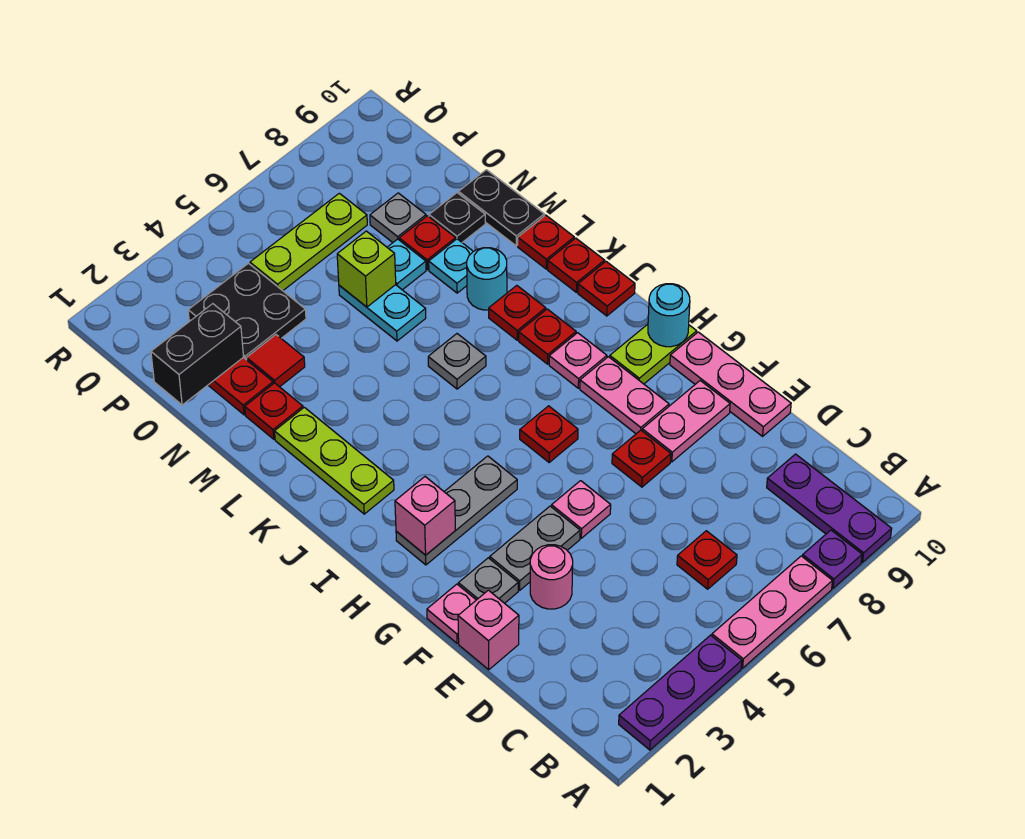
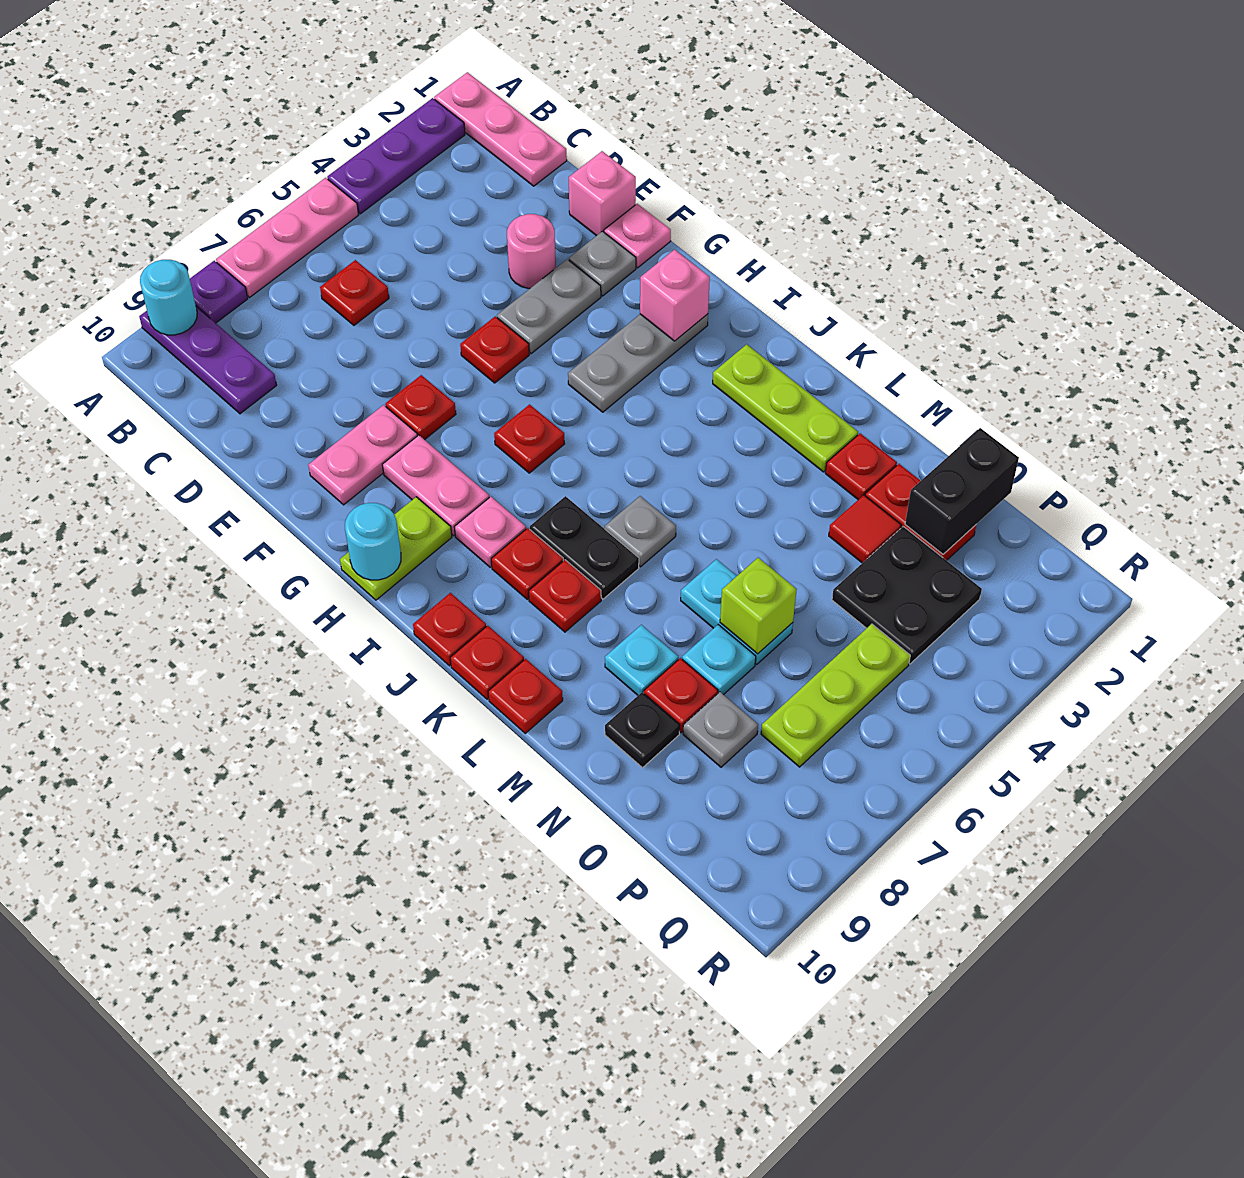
pink plate E10:G10 level 1 -> pink plate A1:C1 level 1
pink plate F5 level 1 -> red plate F5 level 1
cyan round brick L8 level 1 -> cyan round brick A9 level 2
black plate M10:N10 level 1 -> black plate J7:K7 level 1

